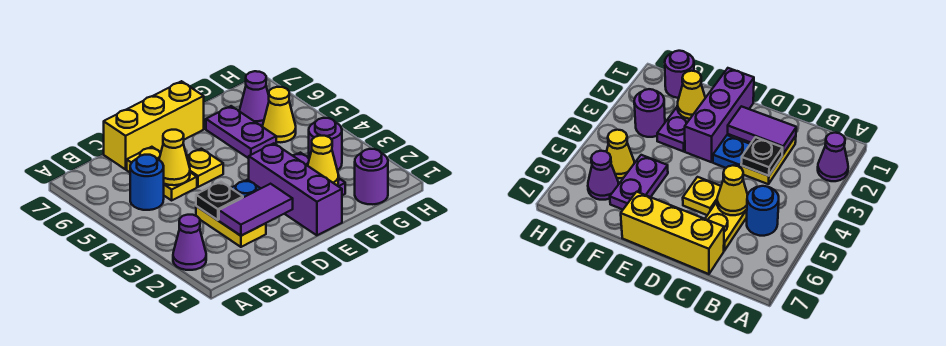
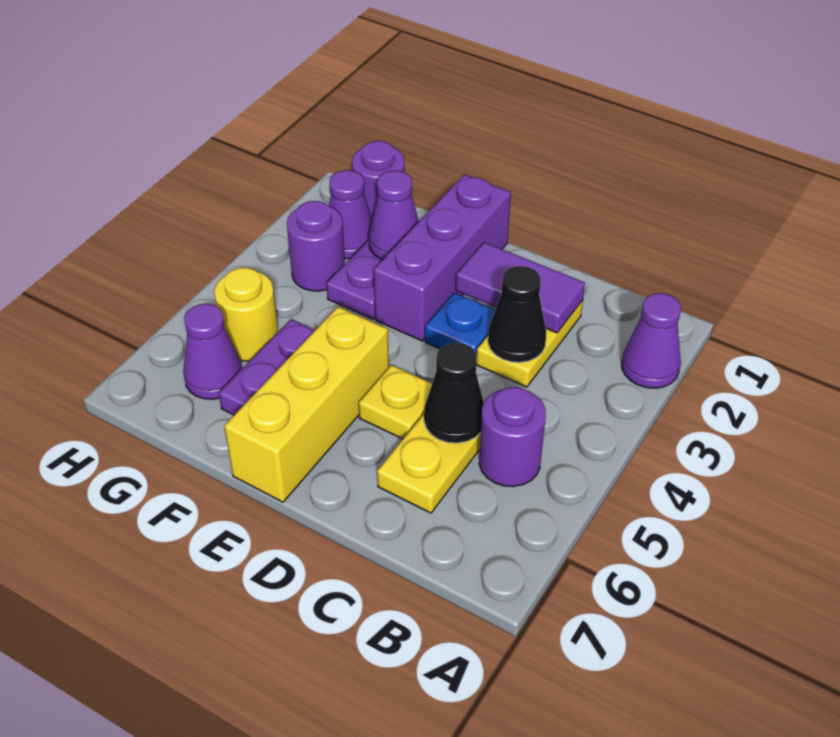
blue round brick B5 level 1 -> purple round brick B5 level 1
black plate C3 level 2 -> black cone C3 level 2
yellow cone C5 level 2 -> black cone C5 level 2
yellow brick C7:E7 level 1 -> yellow brick E5:E7 level 1
yellow cone F2 level 2 -> purple cone F2 level 2
none -> purple cone G2 level 1
yellow cone G5 level 1 -> yellow round brick G5 level 1

